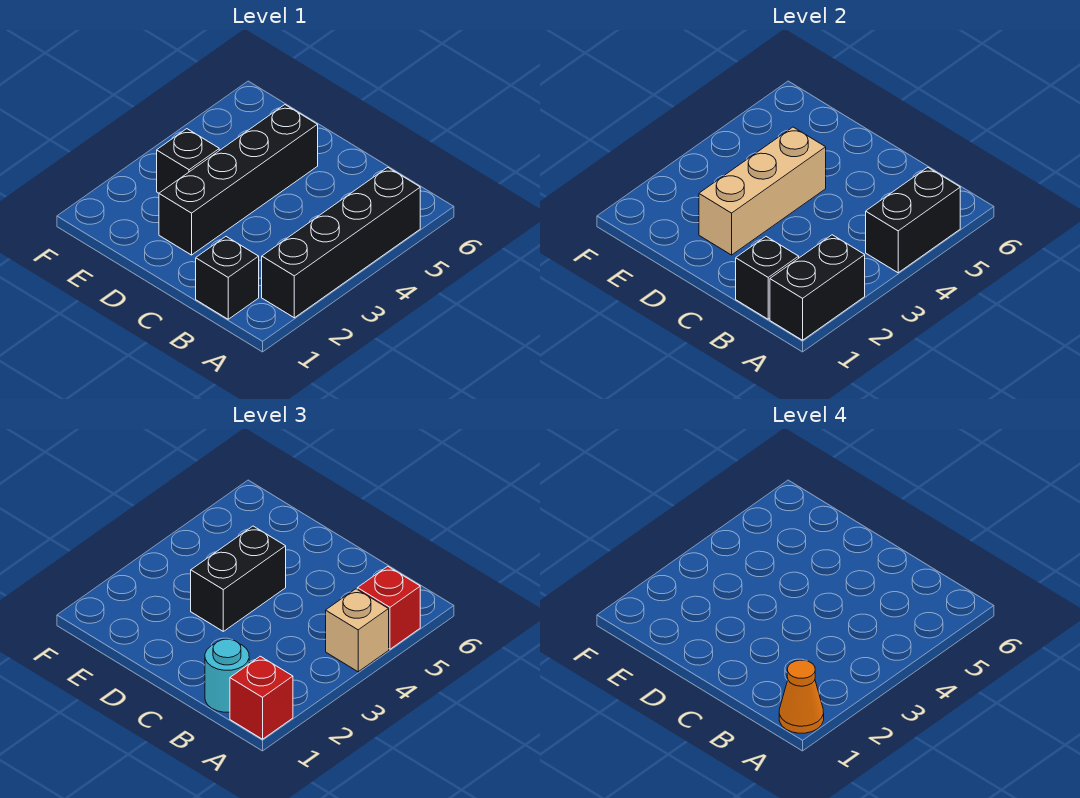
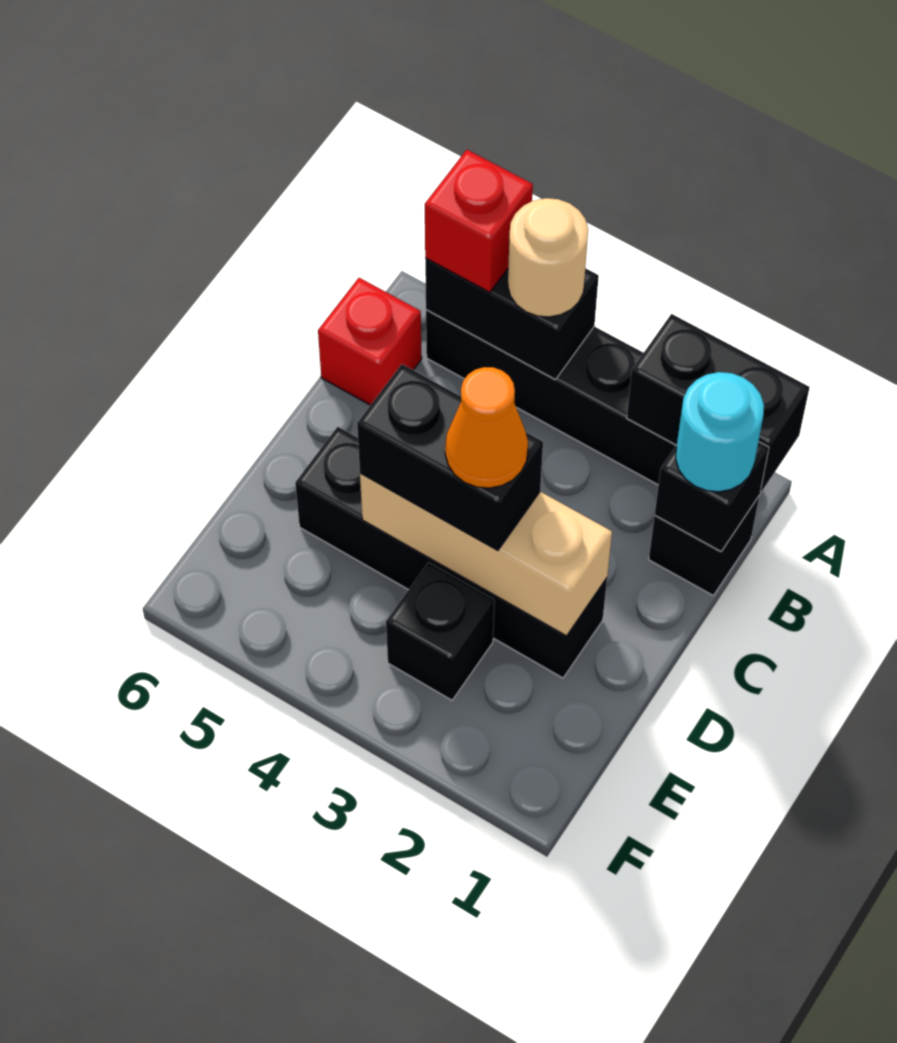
red brick A1 level 3 -> red brick B6 level 1
orange cone A1 level 4 -> orange cone D3 level 4
tan brick A4 level 3 -> tan round brick A4 level 3

